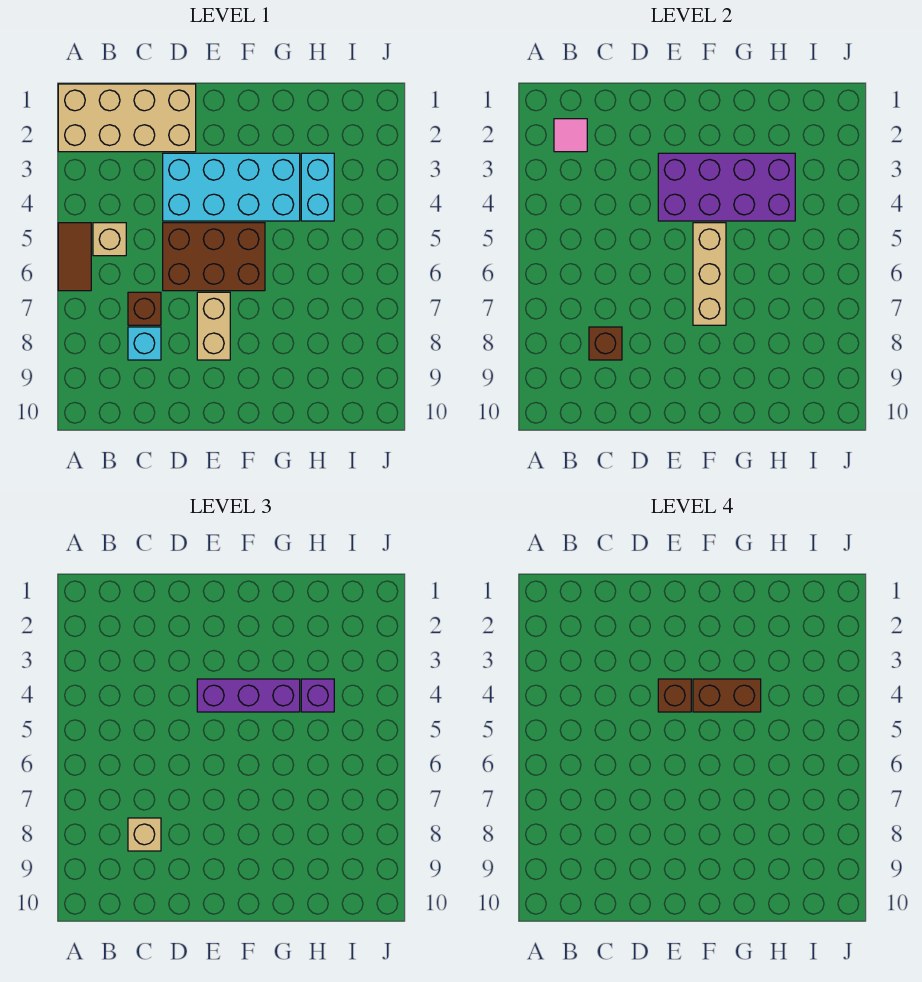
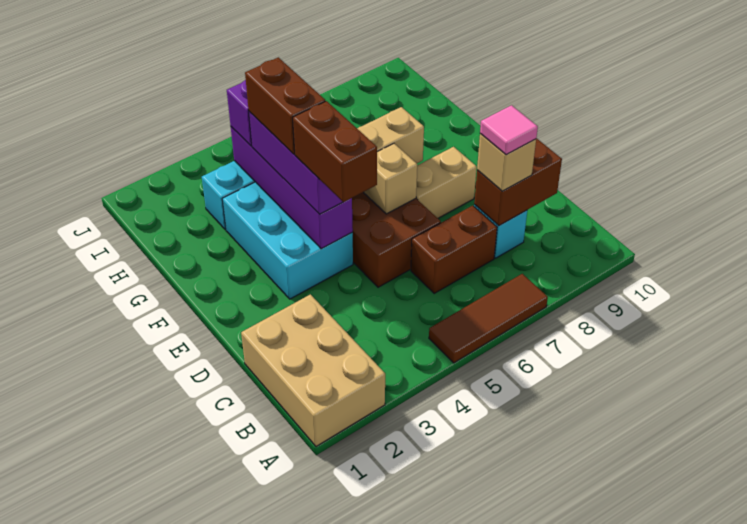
tan brick A1:D2 level 1 -> tan brick A1:C2 level 1
brown tile A5:A6 level 1 -> brown tile A5:A7 level 1
pink tile B2 level 2 -> pink tile C8 level 4
tan brick B5 level 1 -> tan brick E6 level 2
brown brick C7 level 1 -> brown brick C6:C7 level 1
brown brick C8 level 2 -> brown brick C8:C9 level 2
cyan brick D3:G4 level 1 -> cyan brick E3:G4 level 1
purple brick E3:H4 level 2 -> purple brick E4:H4 level 2
brown brick E4 level 4 -> brown brick D4:E4 level 4

